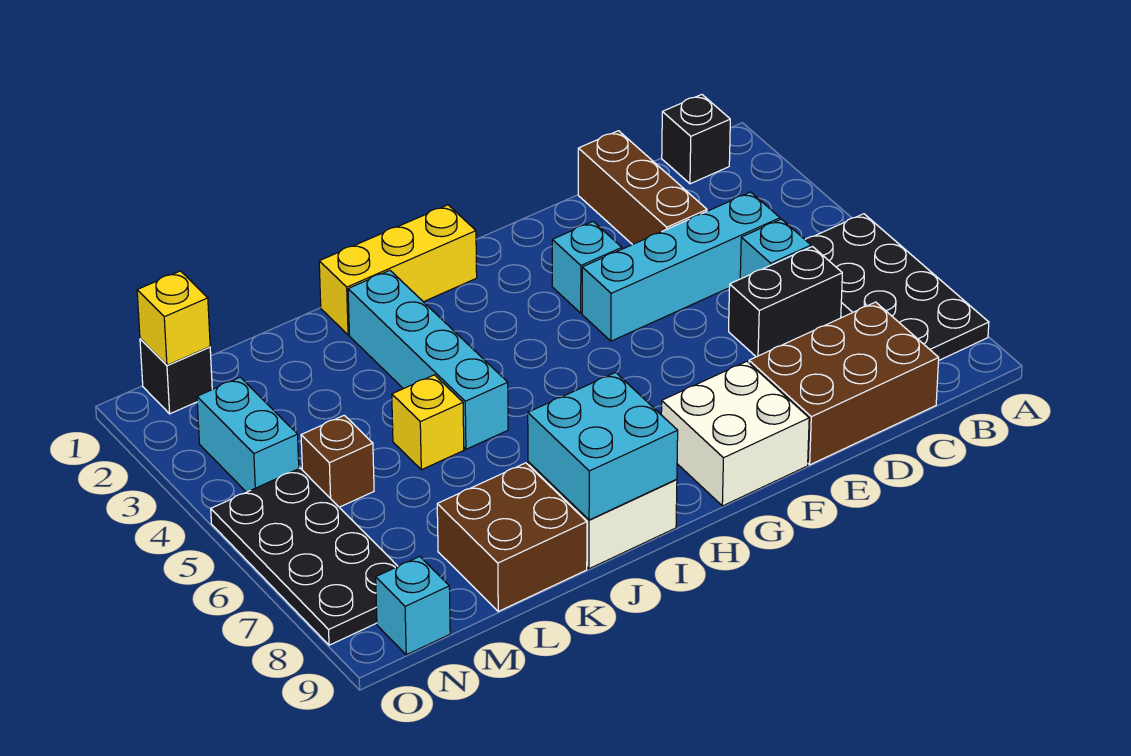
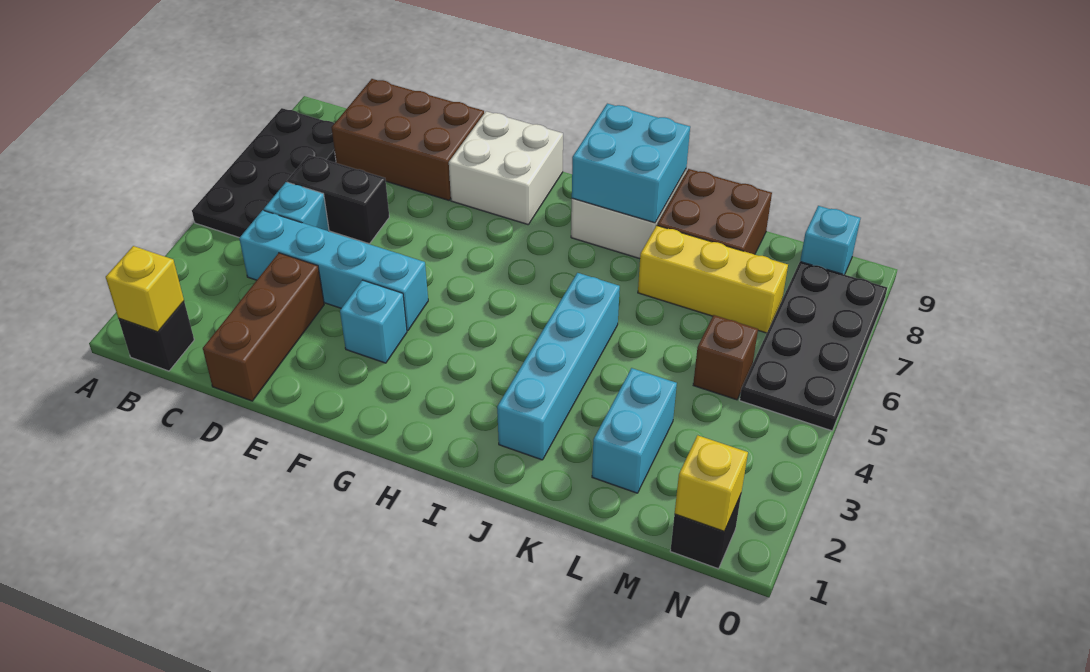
yellow brick H1:J1 level 1 -> yellow brick K7:M7 level 1
yellow brick K5 level 1 -> yellow brick B1 level 2
cyan brick N3:N4 level 1 -> cyan brick L2:L3 level 1

